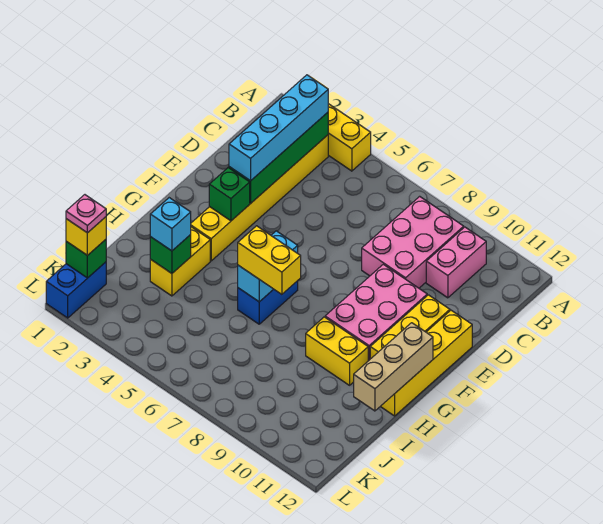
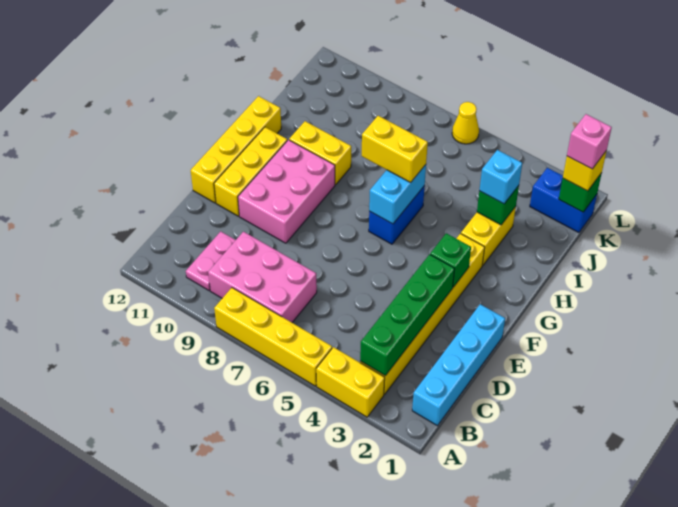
none -> yellow brick A5:A8 level 1
cyan brick B3:E3 level 3 -> cyan brick B1:E1 level 1
pink brick B8:D9 level 1 -> pink brick B7:C9 level 1
pink brick B10:C10 level 1 -> pink plate B10:C10 level 1
tan brick G12:I12 level 2 -> none
blue brick K1:L1 level 1 -> blue brick K1:K2 level 1
pink plate K1 level 4 -> pink brick K1 level 4
none -> yellow cone L6 level 1

